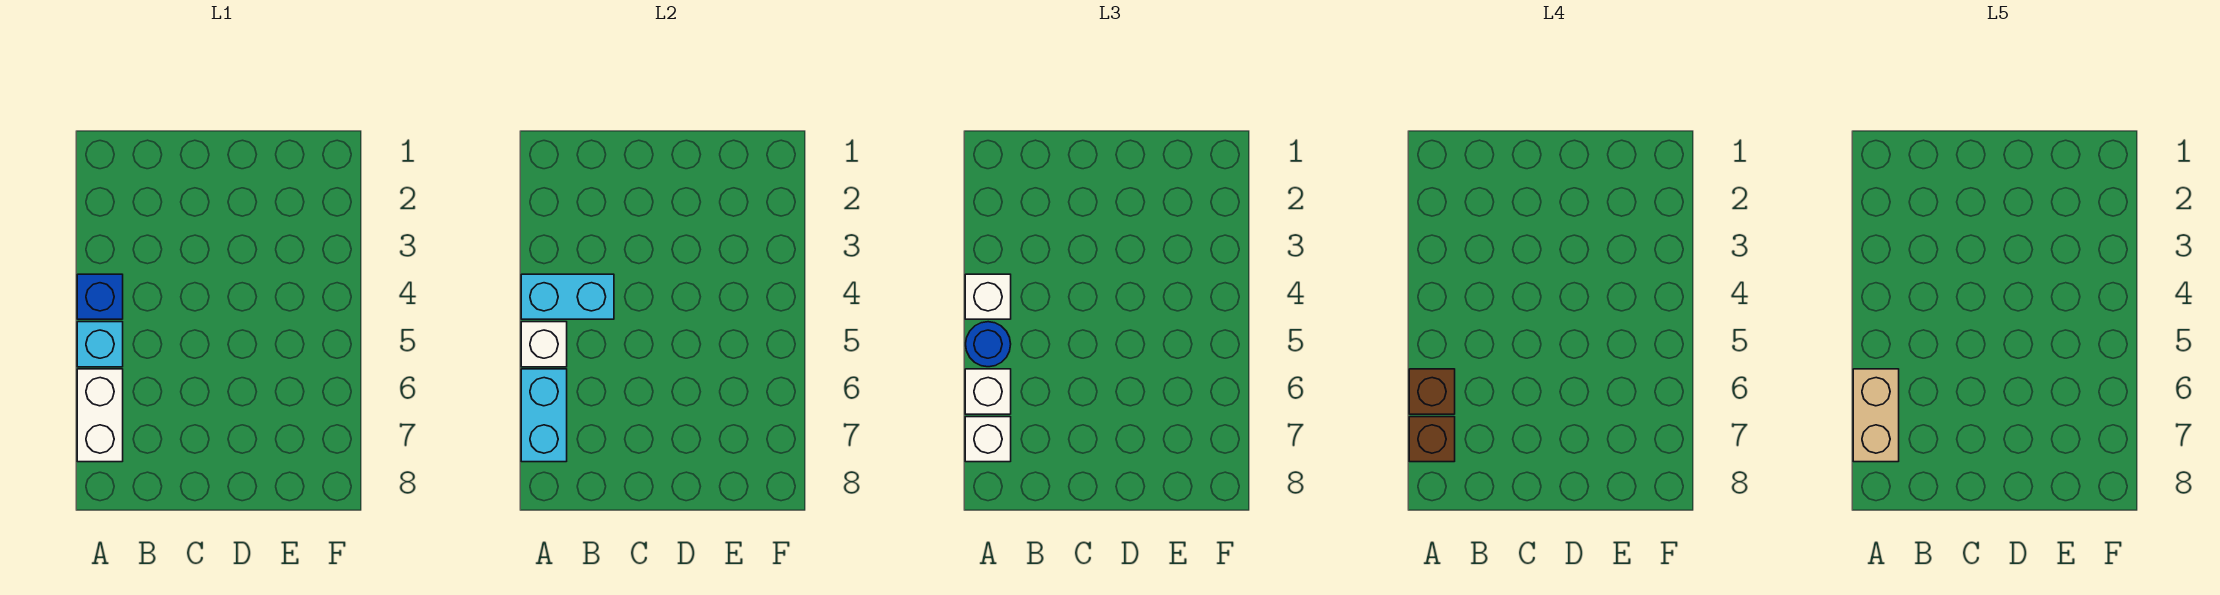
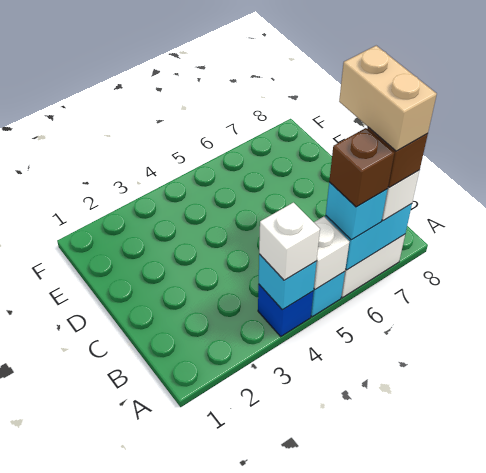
cyan brick A4:B4 level 2 -> cyan brick A4 level 2
blue round brick A5 level 3 -> none
white brick A6 level 3 -> cyan brick A6 level 3
tan brick A6:A7 level 5 -> tan brick A7:B7 level 5

